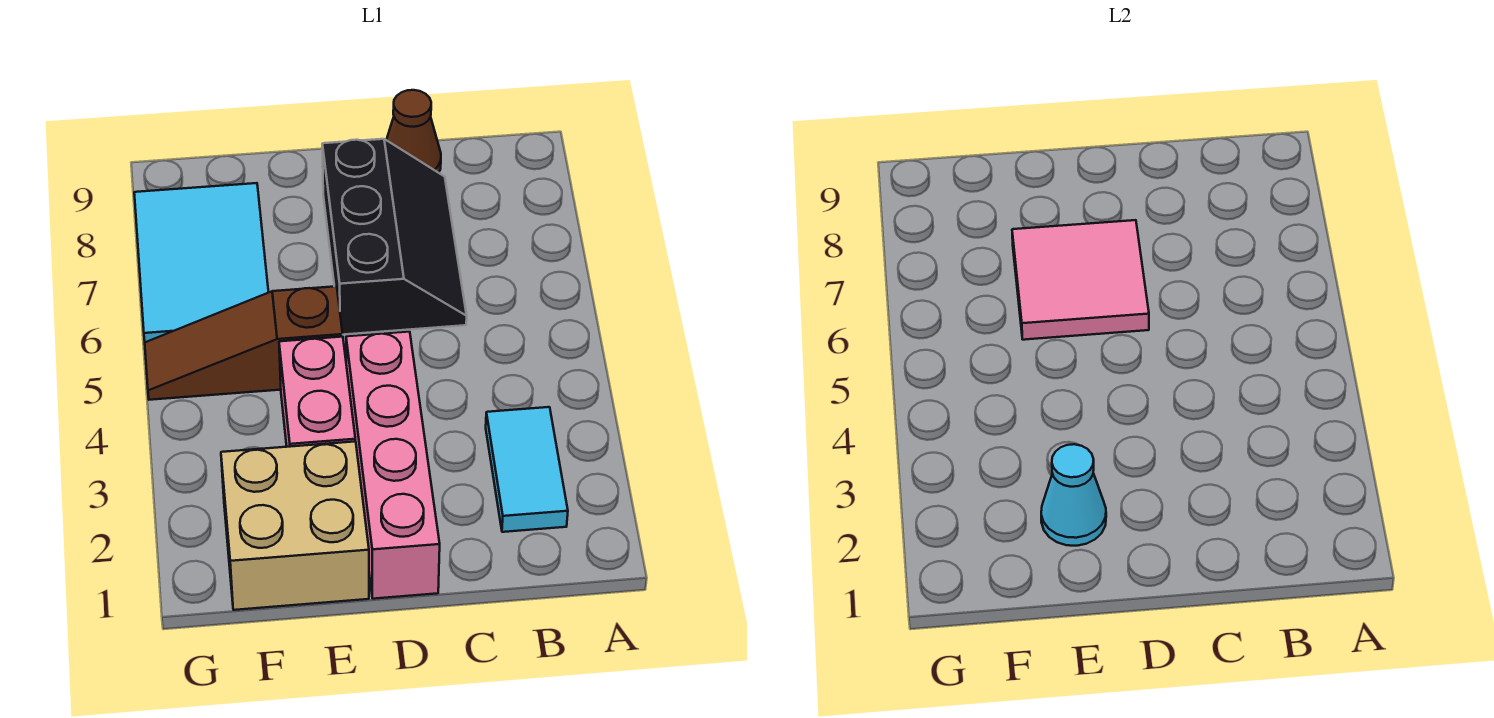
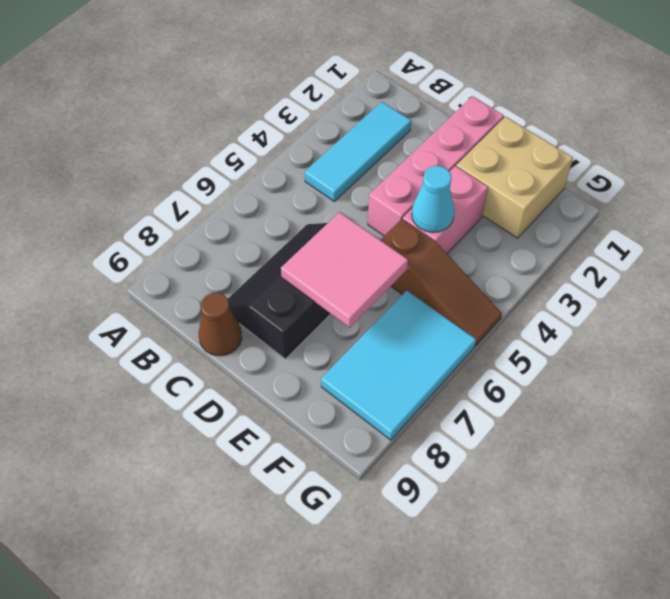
cyan tile B2:B3 level 1 -> cyan tile B2:B4 level 1
cyan cone E2 level 2 -> cyan cone E4 level 2

